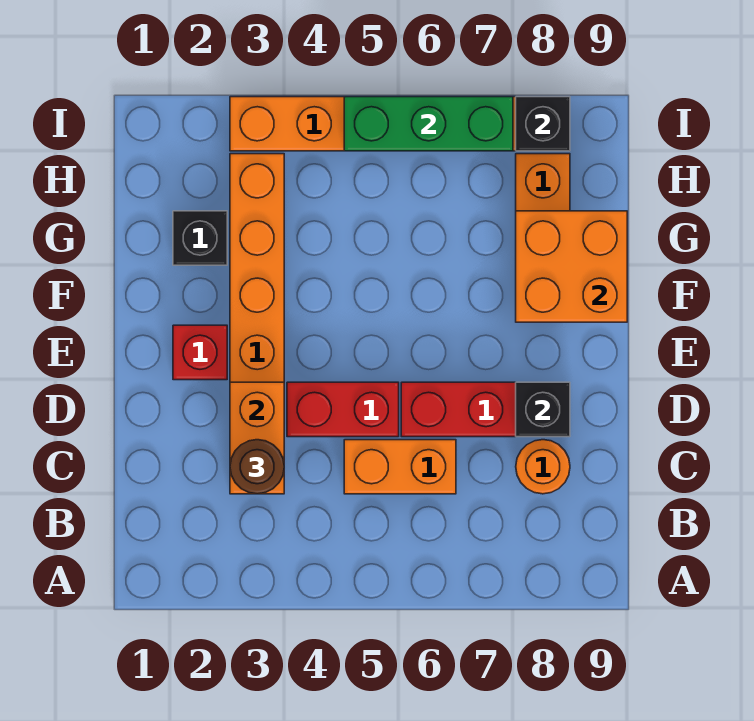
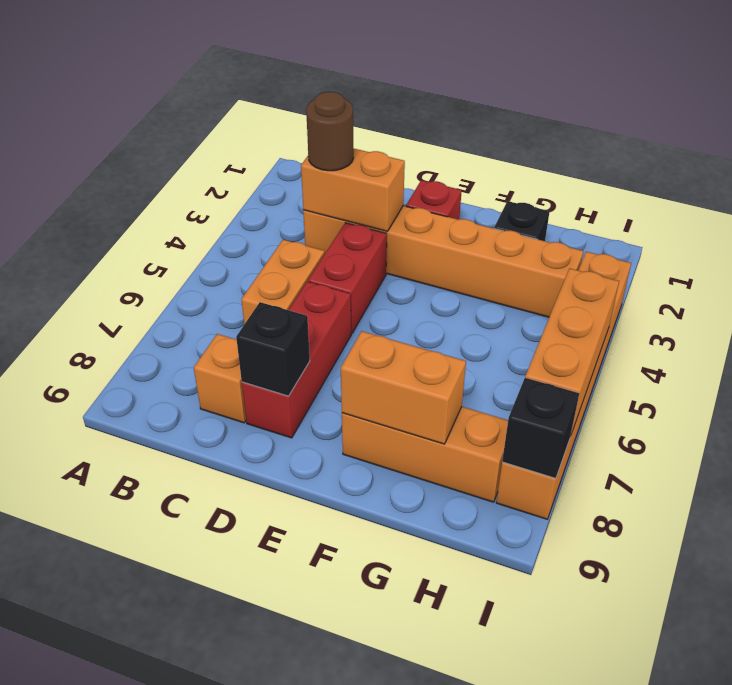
orange round brick C8 level 1 -> orange brick C8 level 1
orange brick F8:G9 level 2 -> orange brick F8:G8 level 2
green brick I5:I7 level 2 -> orange brick I5:I7 level 2

